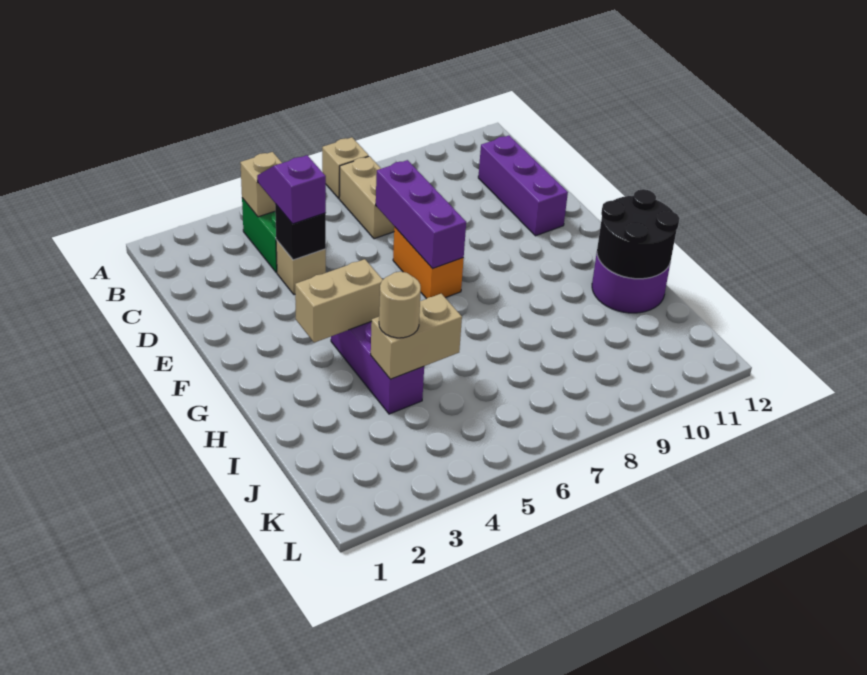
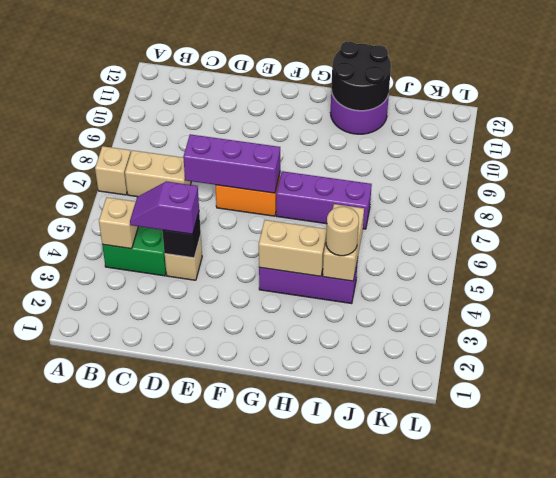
purple brick C11:E11 level 1 -> purple brick G7:I7 level 1
tan brick G3:G4 level 2 -> tan brick G4:H4 level 2

